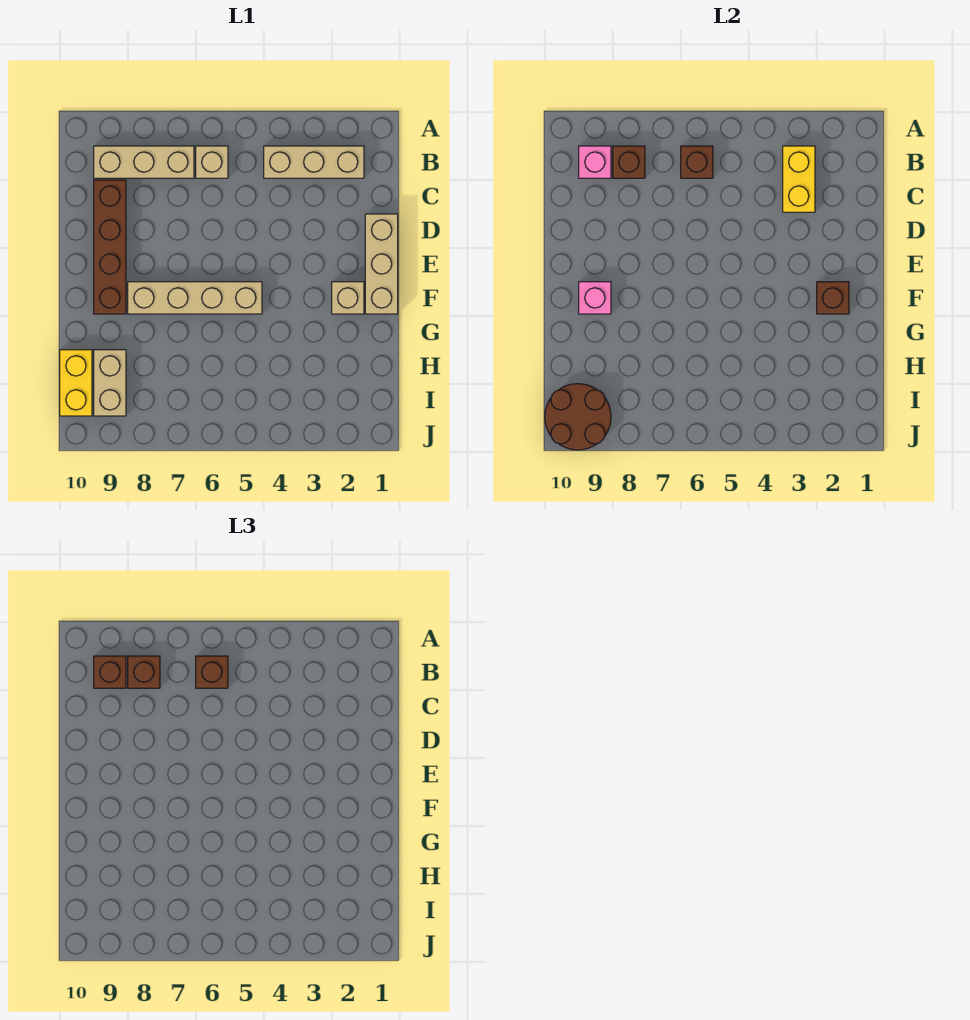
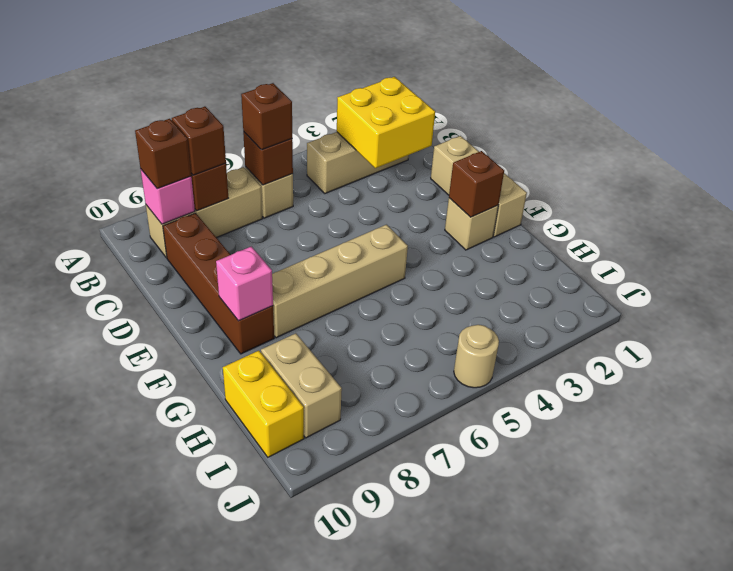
yellow brick B3:C3 level 2 -> yellow brick B2:C3 level 2
brown round brick I9:J10 level 2 -> none
none -> tan round brick J5 level 1

